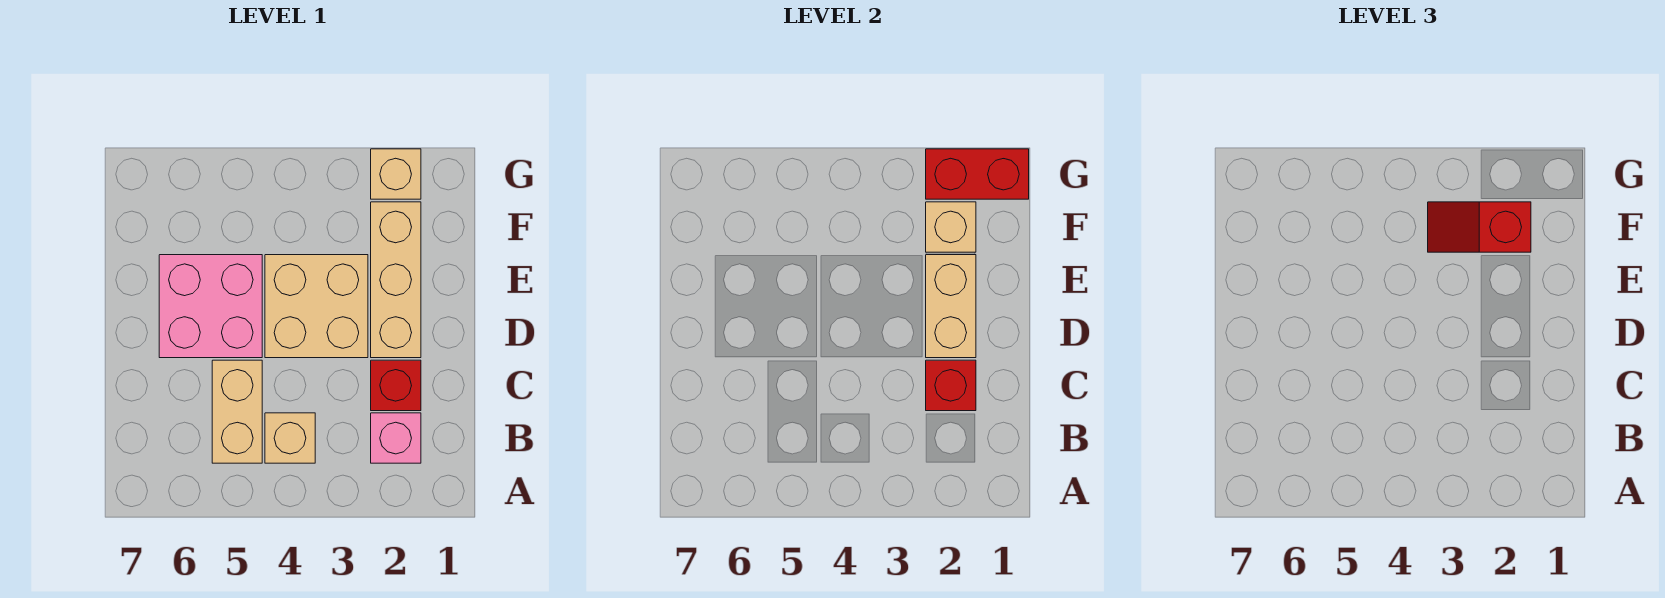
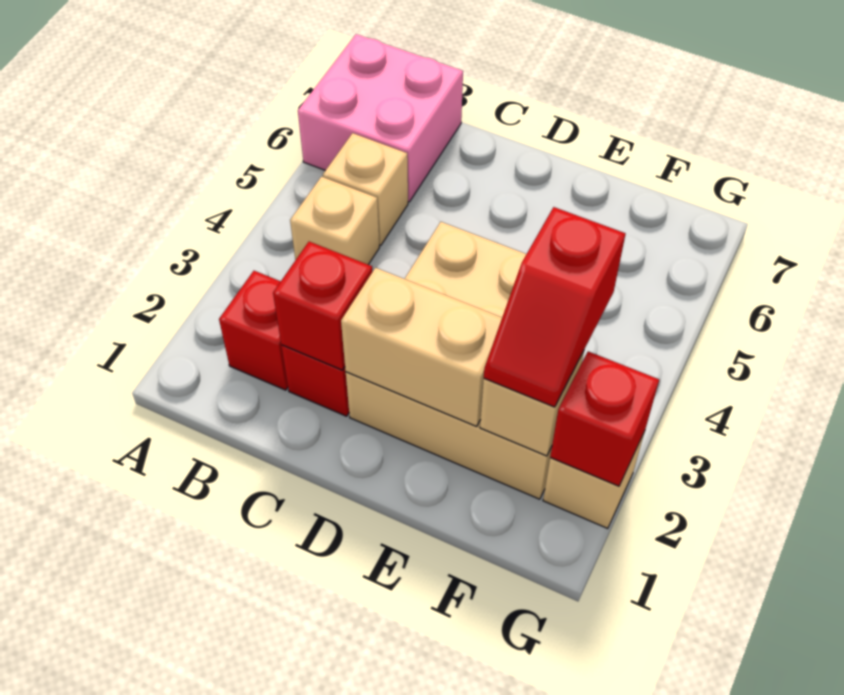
pink brick B2 level 1 -> red brick B2 level 1
tan brick B5:C5 level 1 -> tan brick B5 level 1
pink brick D5:E6 level 1 -> pink brick A6:B7 level 1
red slope F2:F3 level 3 top 2 -> red slope F2:F3 level 3 top 3
red brick G1:G2 level 2 -> red brick G2 level 2

